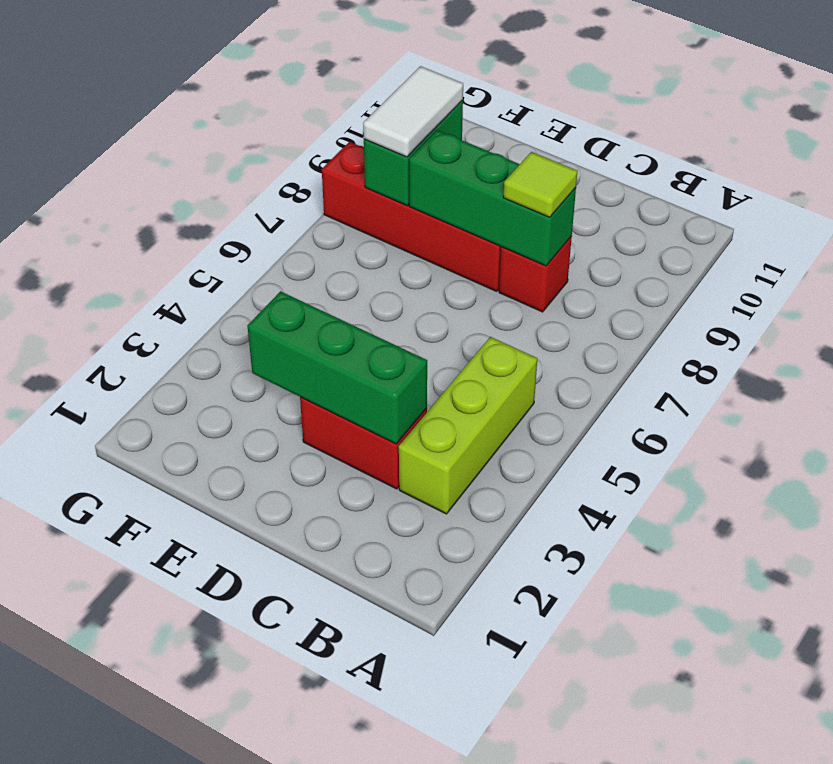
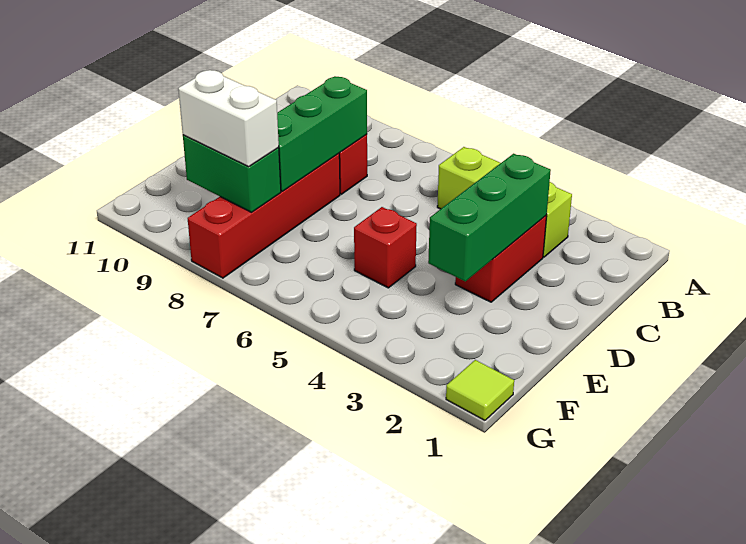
lime tile C8 level 3 -> lime tile G1 level 1
none -> red brick E5 level 1
white tile F8:F9 level 3 -> white brick F8:F9 level 3

